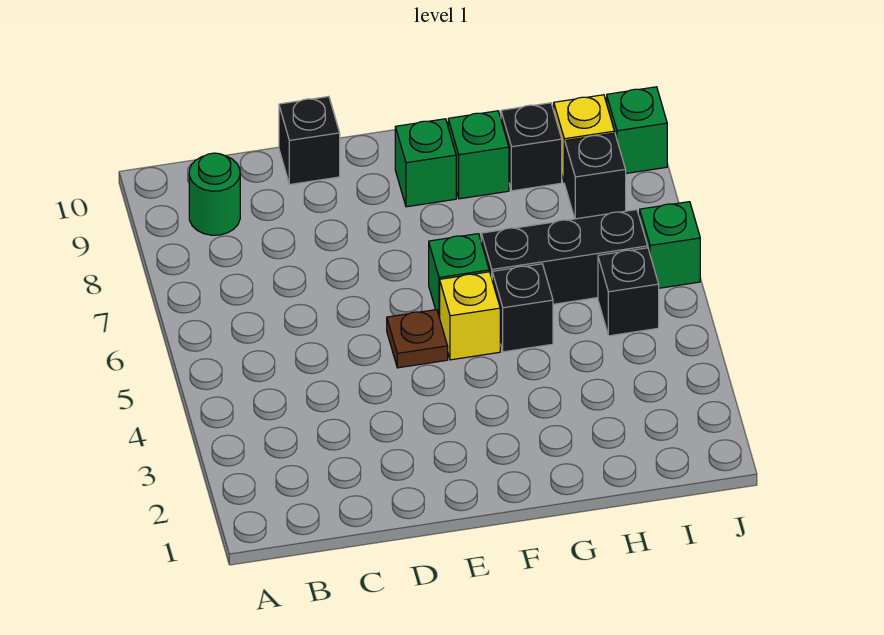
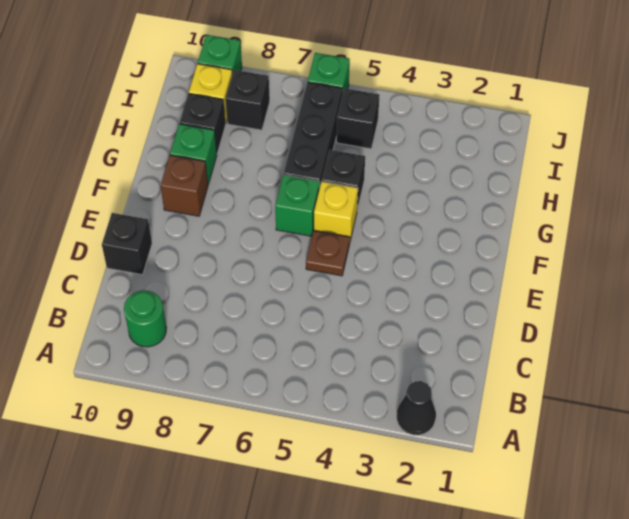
none -> black cone A2 level 1
green brick F9 level 1 -> brown brick F9 level 1

